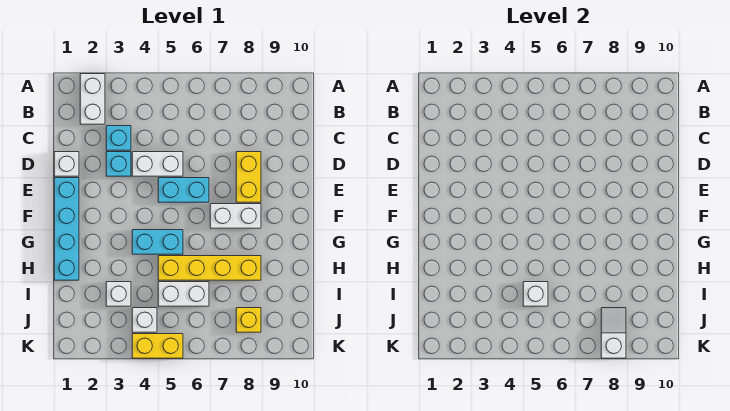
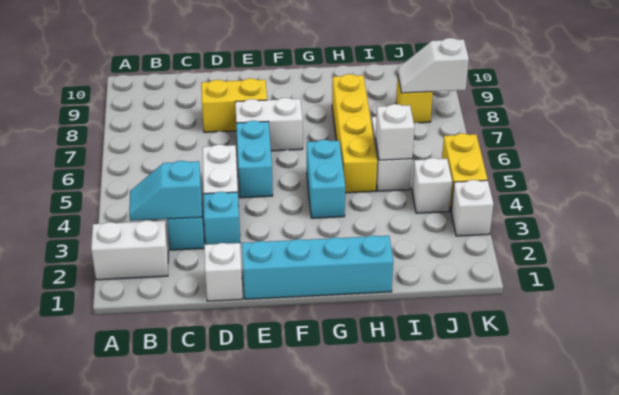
none -> cyan slope B3:C3 level 2 top C
white brick F7:F8 level 1 -> white brick E7:F7 level 1
white brick I3 level 1 -> white brick K3 level 1

